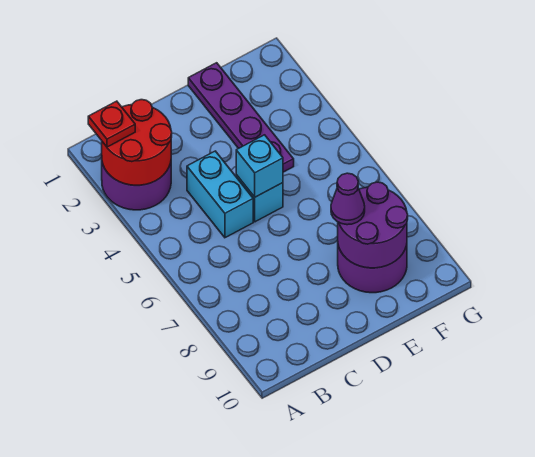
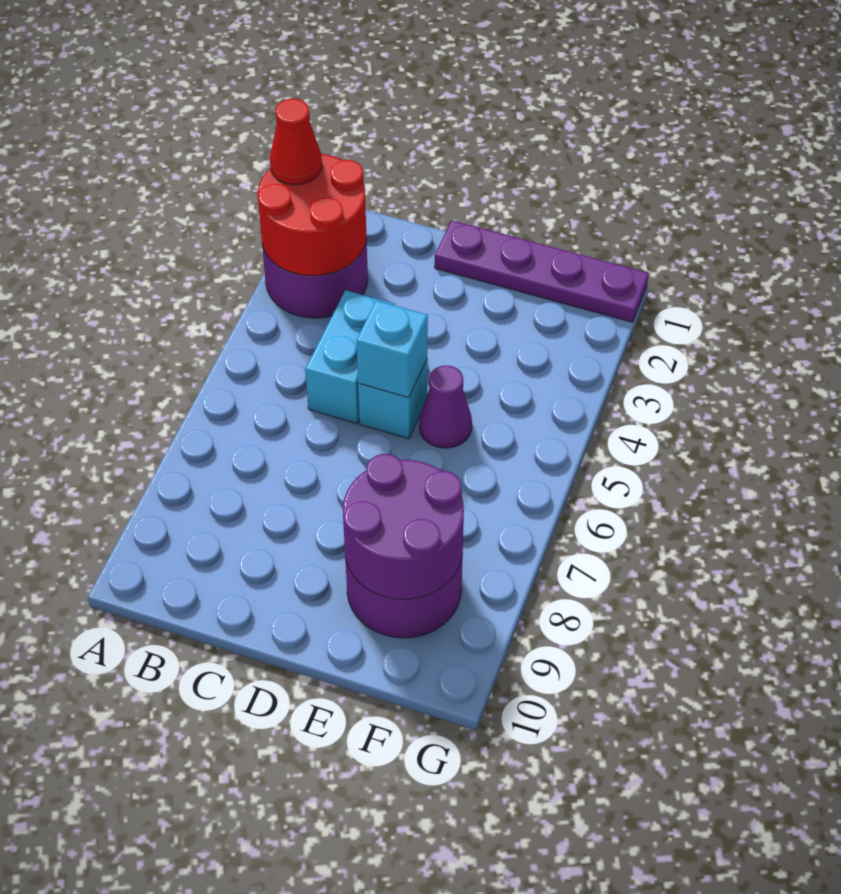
red plate A2 level 3 -> red cone A2 level 3
purple plate E1:E4 level 1 -> purple plate D1:G1 level 1
purple cone E8 level 3 -> purple cone E5 level 1

